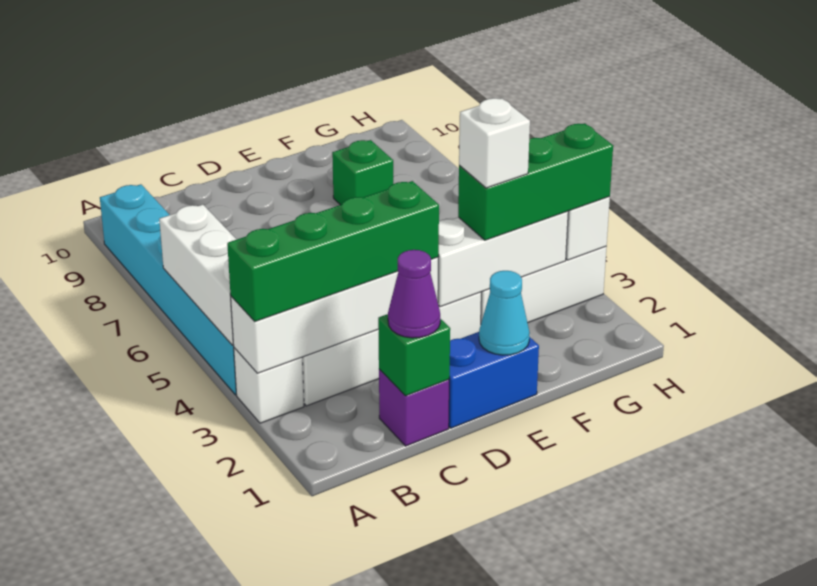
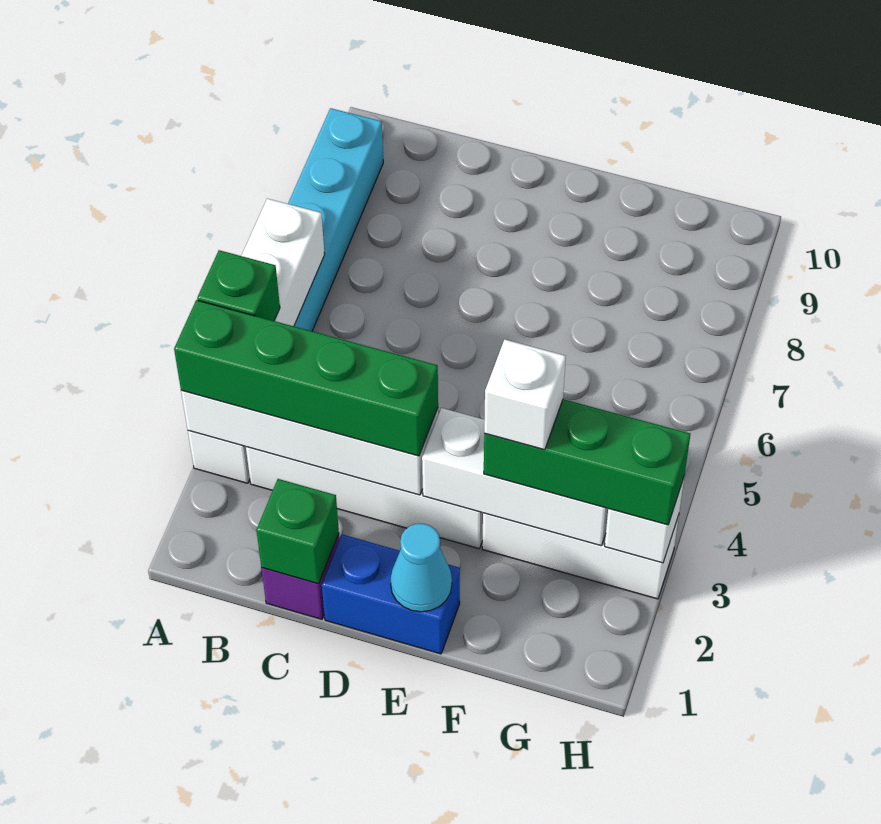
purple cone C1 level 3 -> none
green brick F8 level 1 -> green brick A4 level 3

